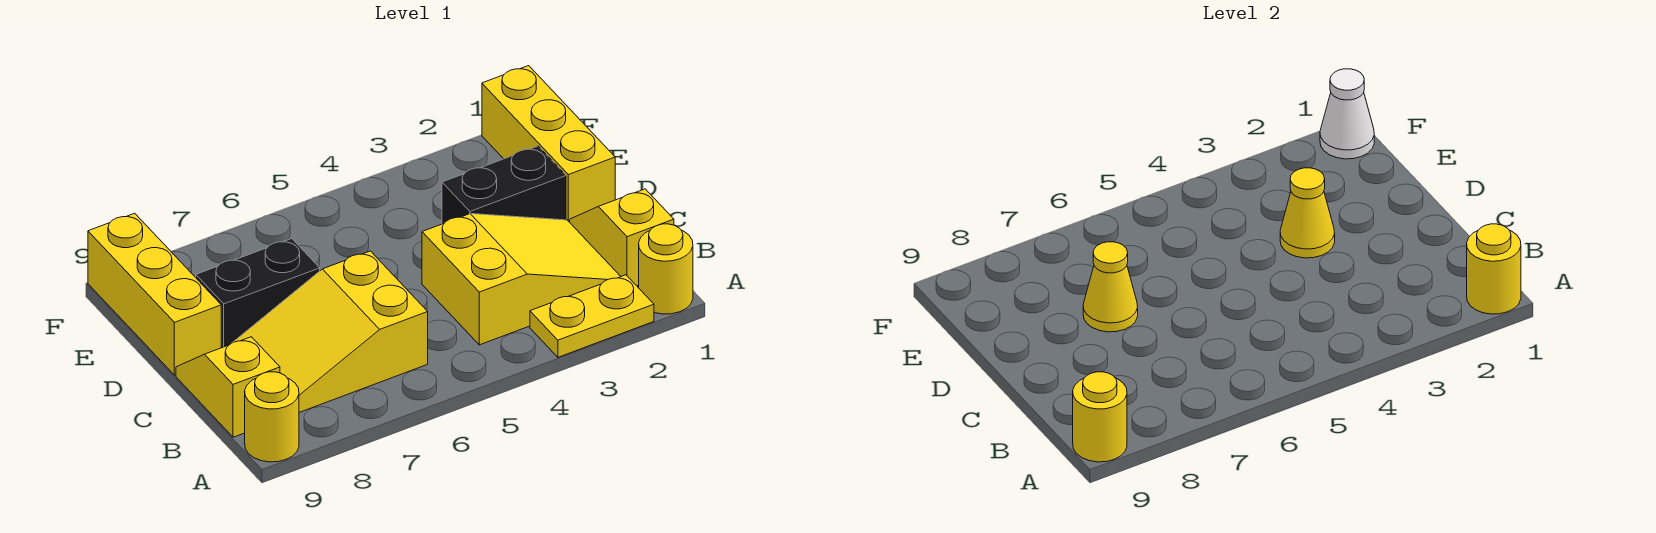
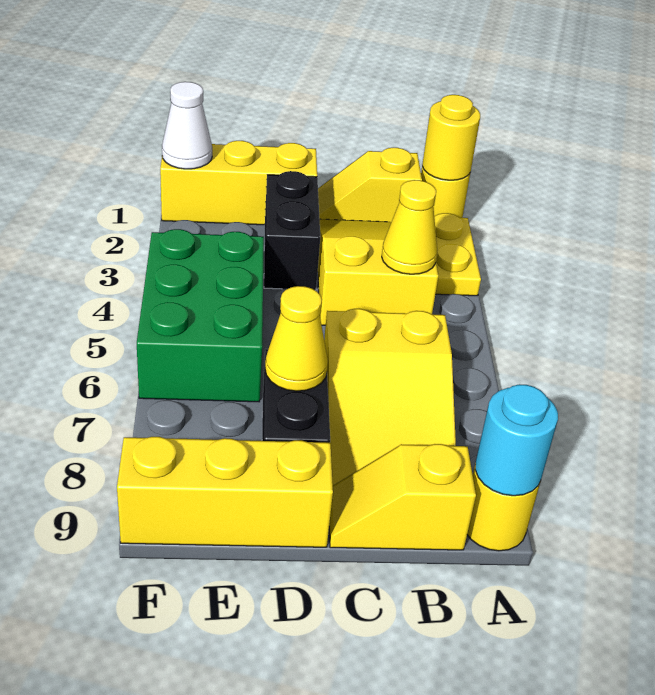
yellow round brick A9 level 2 -> cyan round brick A9 level 2
yellow cone D3 level 2 -> yellow cone B4 level 2
none -> green brick E4:F6 level 1

